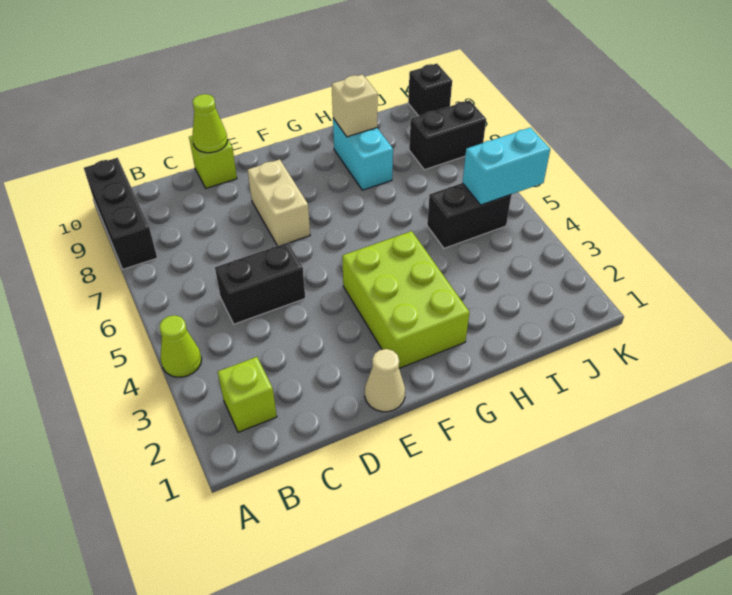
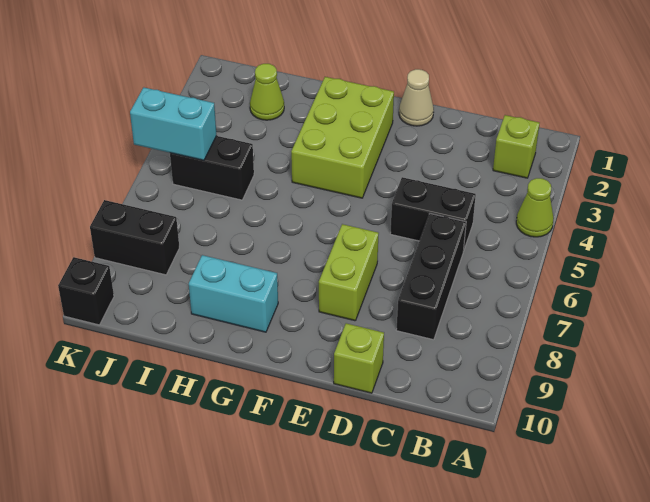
black brick A8:A10 level 1 -> black brick C6:C8 level 1
lime cone D10 level 2 -> lime cone I2 level 1
tan brick E7:E8 level 1 -> lime brick E7:E8 level 1
cyan brick H8:H9 level 1 -> cyan brick G9:H9 level 1
tan brick H9 level 2 -> none

